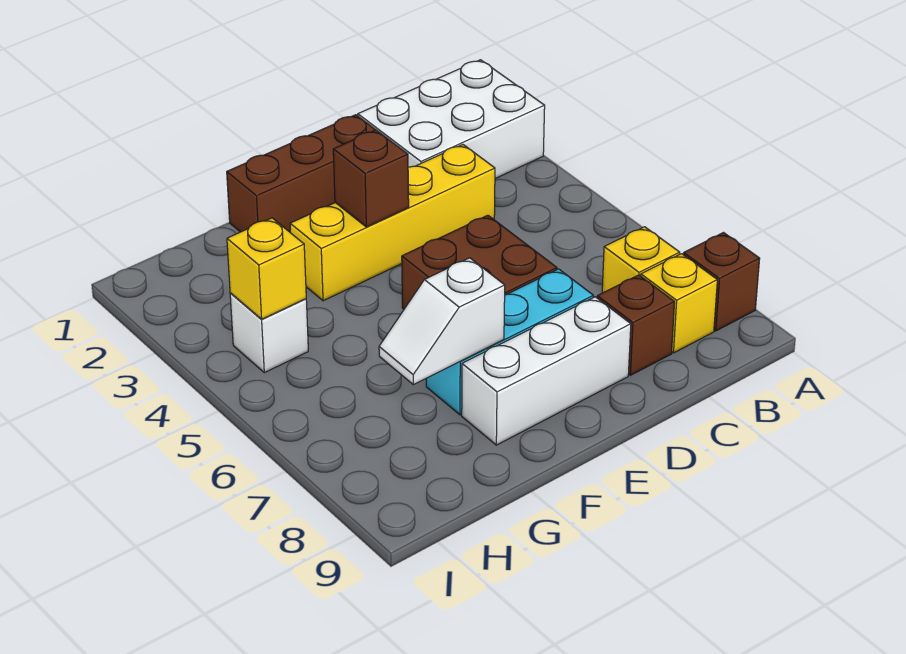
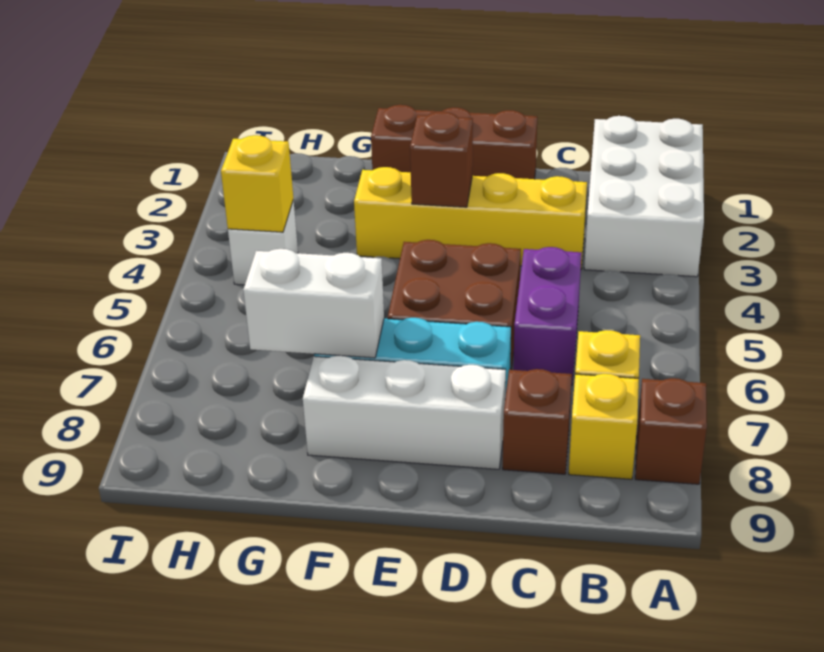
white brick A1:C2 level 1 -> white brick A1:B3 level 1
none -> purple brick C5:C6 level 1
white slope F7:G7 level 2 top F -> white brick F7:G7 level 2

